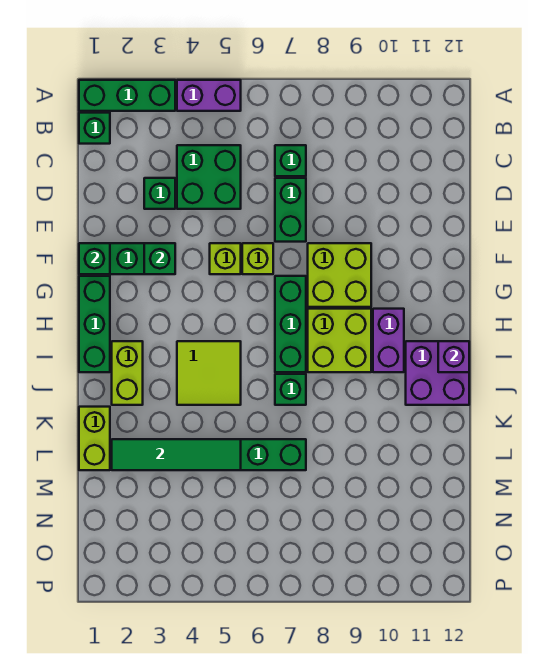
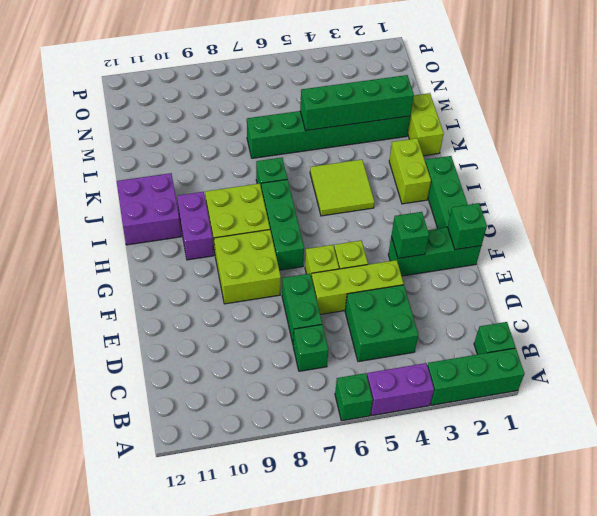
green brick D3 level 1 -> green brick A6 level 1
none -> lime brick E4:E6 level 1
purple brick I12 level 2 -> none
green tile L2:L5 level 2 -> green brick L2:L5 level 2

